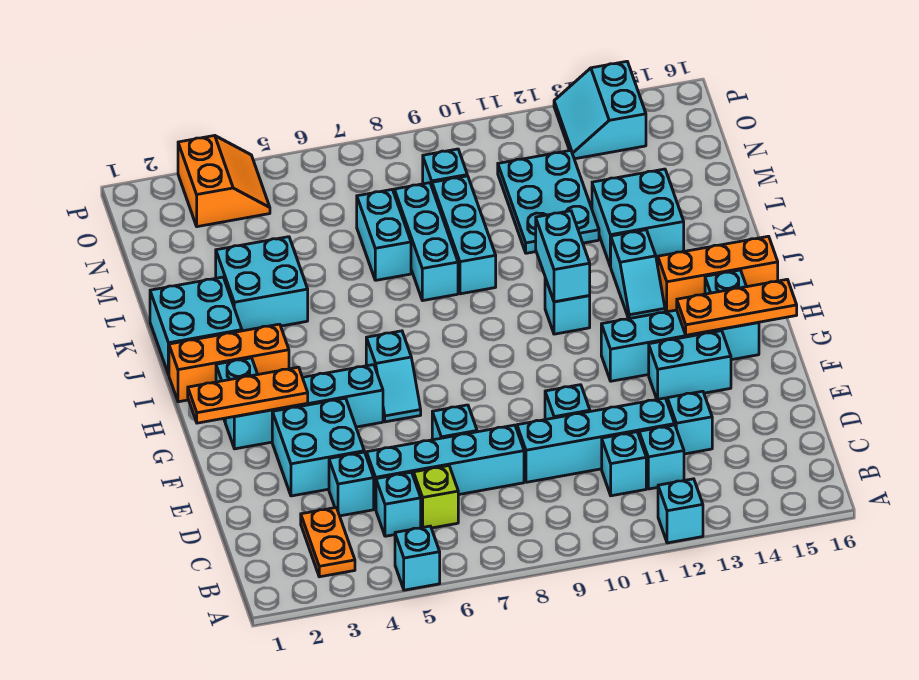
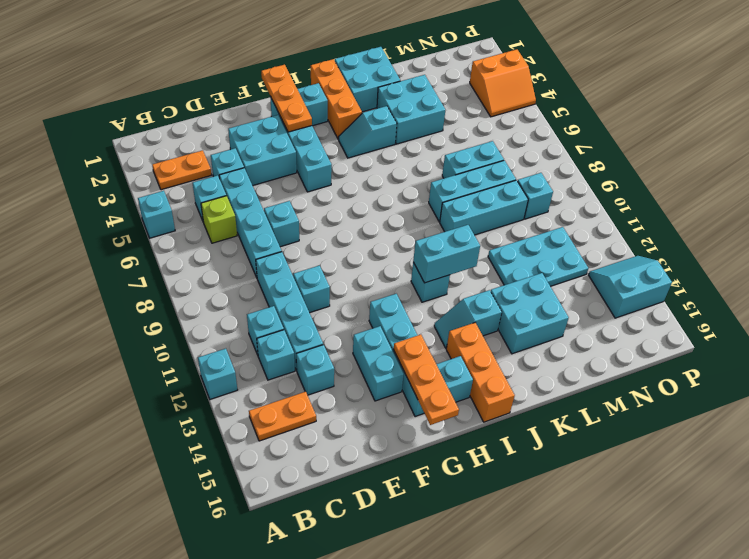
none -> orange plate B14:C14 level 1
cyan slope G6:H6 level 1 top H -> cyan slope I4:J4 level 1 top J

